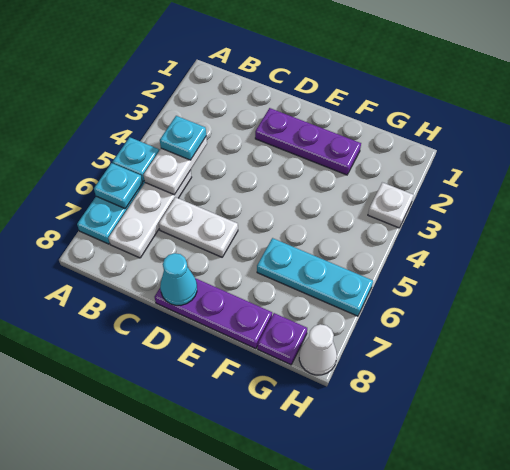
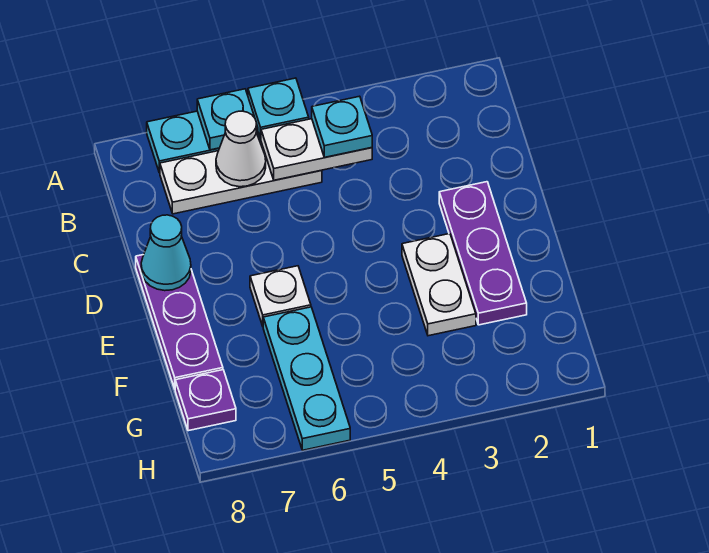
white plate C6:D6 level 1 -> white plate E3:F3 level 1
white plate H3 level 1 -> white plate E6 level 1
white cone H8 level 1 -> white cone B6 level 2

